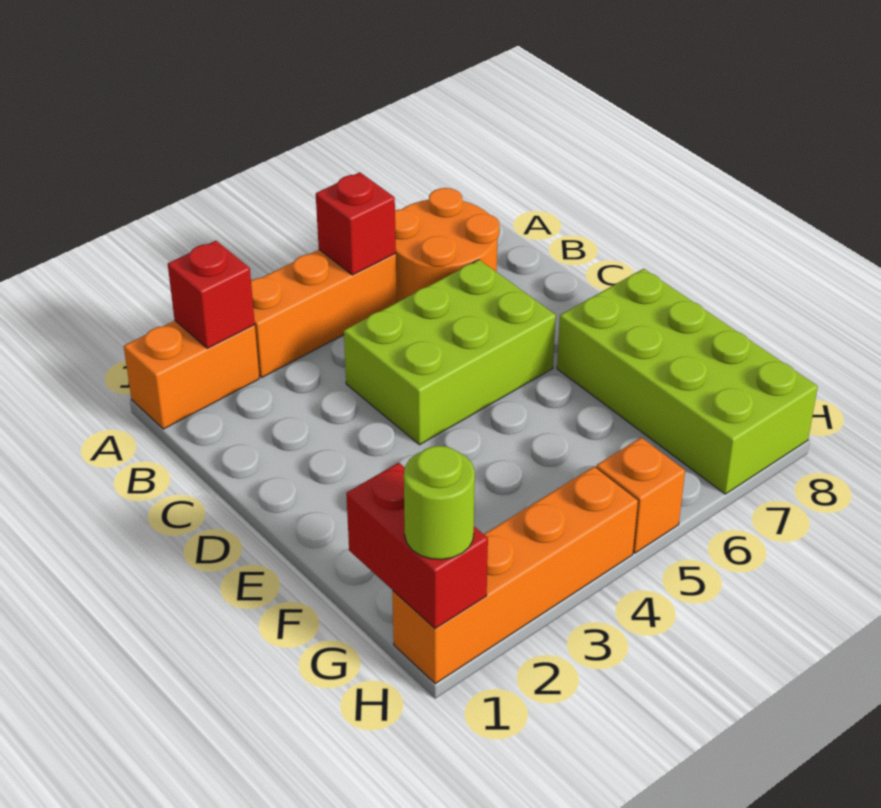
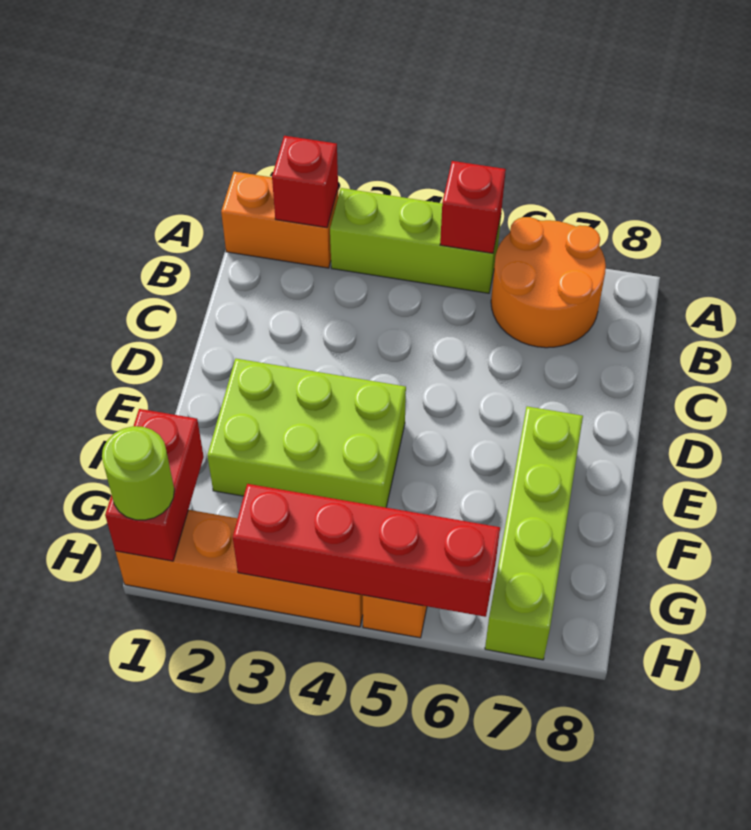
orange brick A3:A5 level 1 -> lime brick A3:A5 level 1
lime brick C4:D6 level 1 -> lime brick E2:F4 level 1
lime brick E7:H8 level 1 -> lime brick E7:H7 level 1
none -> red brick H3:H6 level 2

